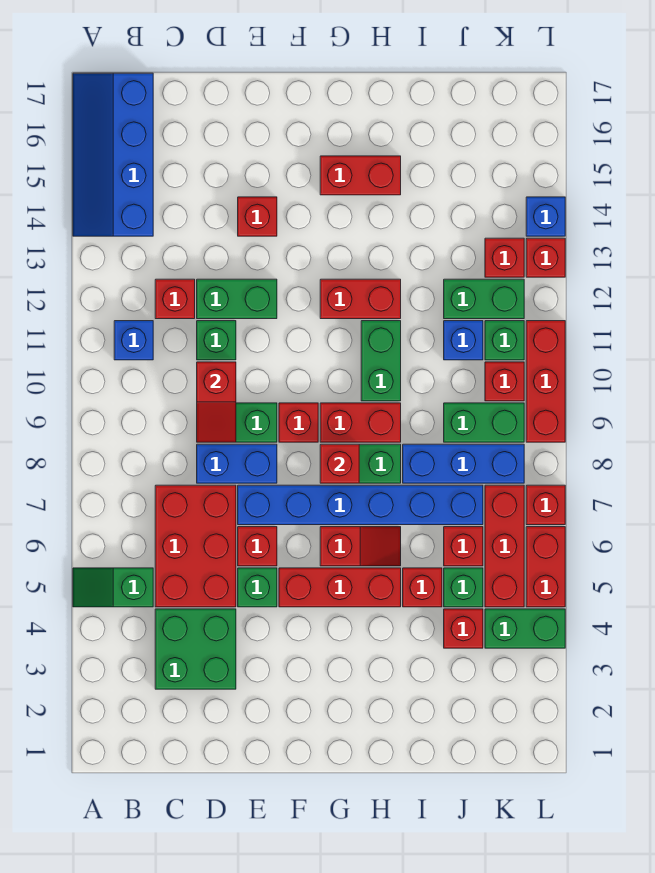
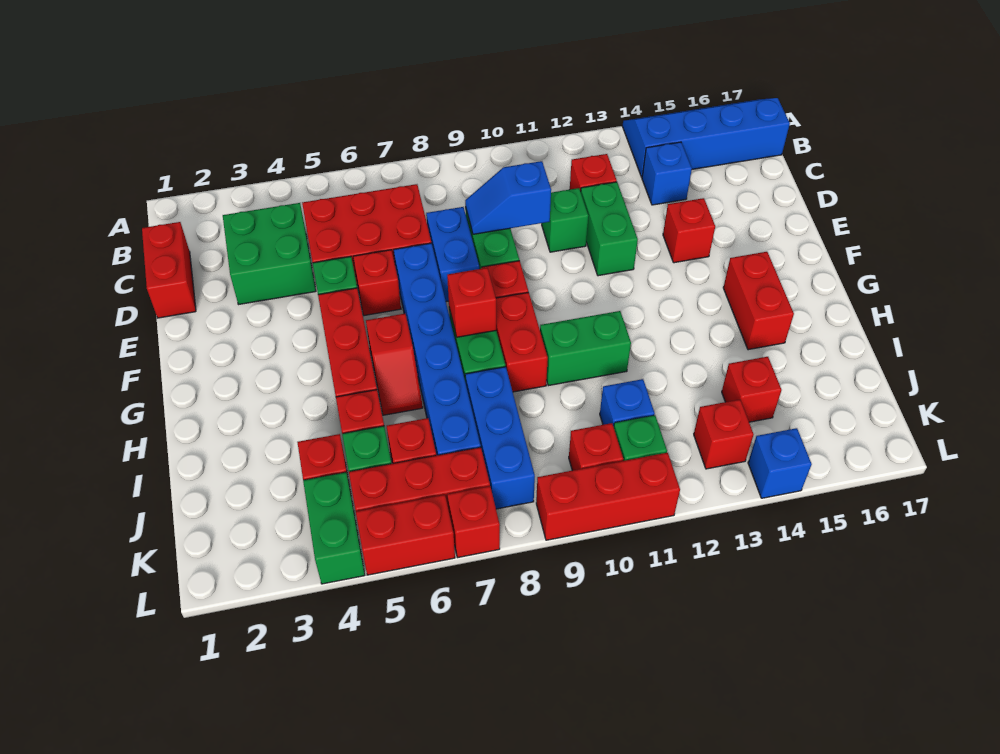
green slope A5:B5 level 1 top B -> none
blue brick B11 level 1 -> blue brick C14 level 1
red slope D9:D10 level 2 top 10 -> blue slope D9:D10 level 2 top 10
red brick G12:H12 level 1 -> red brick C1:D1 level 1
green brick J9:K9 level 1 -> none
green brick J12:K12 level 1 -> none
red brick L13 level 1 -> red brick J14 level 1

